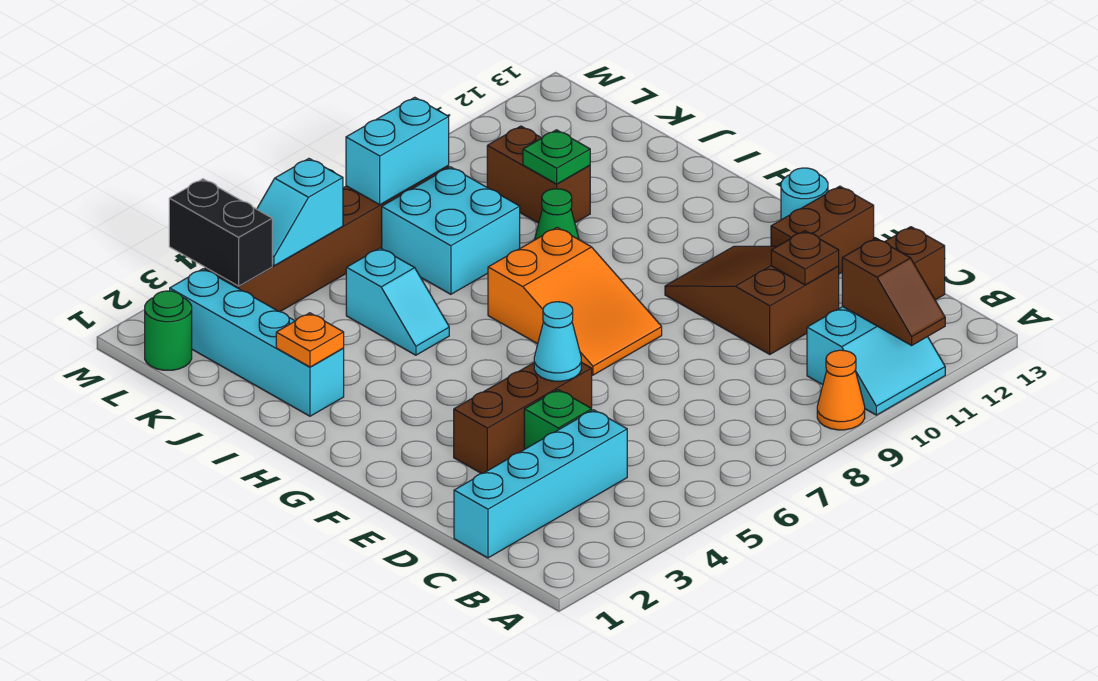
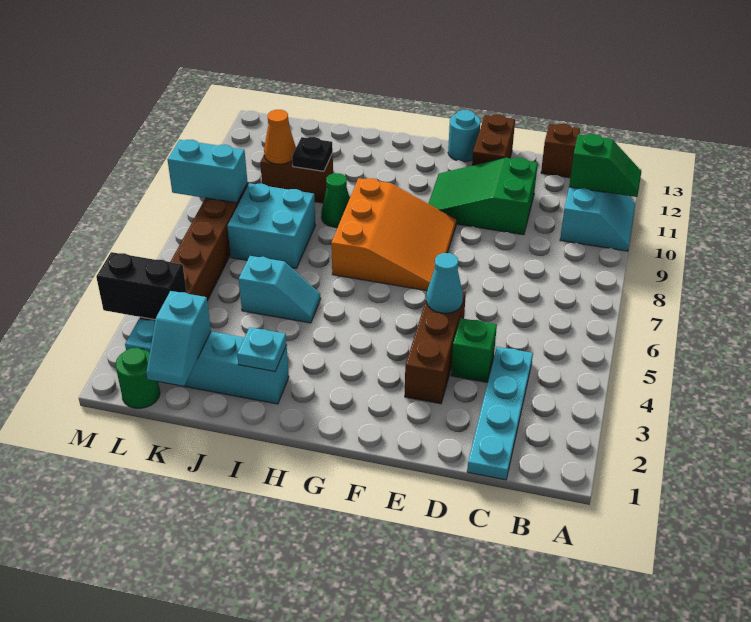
orange cone A9 level 1 -> orange cone K10 level 2
brown slope A11:B11 level 2 top B -> green slope A11:B11 level 2 top B
cyan brick C1:C4 level 1 -> cyan plate C1:C4 level 1
brown slope D10:F11 level 1 top D -> green slope D10:F11 level 1 top D
brown plate D11 level 2 -> none
orange slope F7:H8 level 1 top H -> orange slope F7:H9 level 1 top H
orange plate I2 level 2 -> cyan plate I2 level 2
green plate J10 level 2 -> black plate J10 level 2
cyan slope L4:L5 level 2 top 5 -> cyan slope K1:K2 level 2 top 2
cyan brick L7:L8 level 2 -> cyan brick L8:M8 level 2

